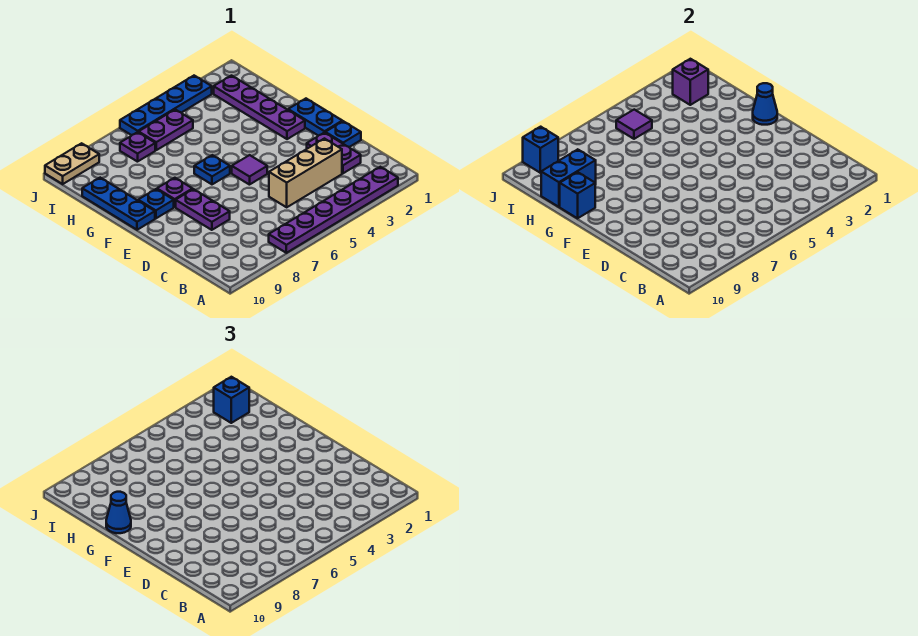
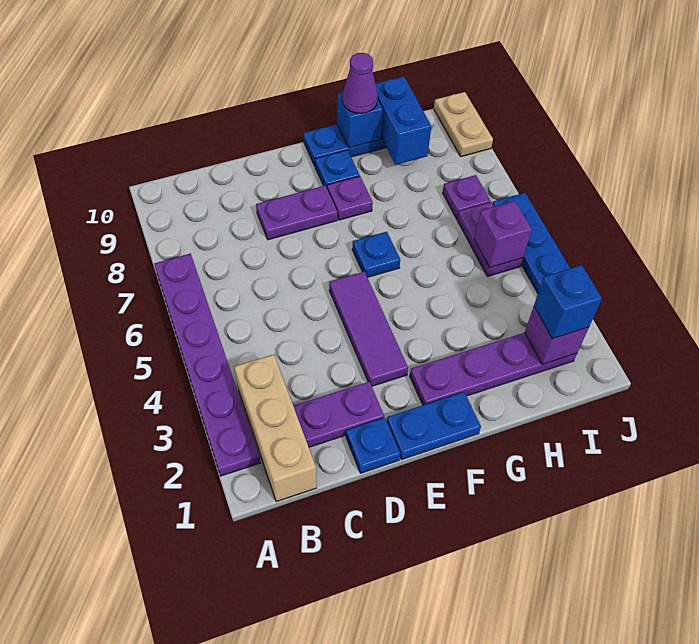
tan brick C3:C5 level 1 -> tan brick B1:B3 level 1
purple tile E5 level 1 -> purple tile E3:E5 level 1
blue cone F1 level 2 -> none
blue cone G10 level 3 -> purple cone G10 level 3
purple tile I5 level 2 -> purple brick I5 level 2
blue brick J9 level 2 -> none

